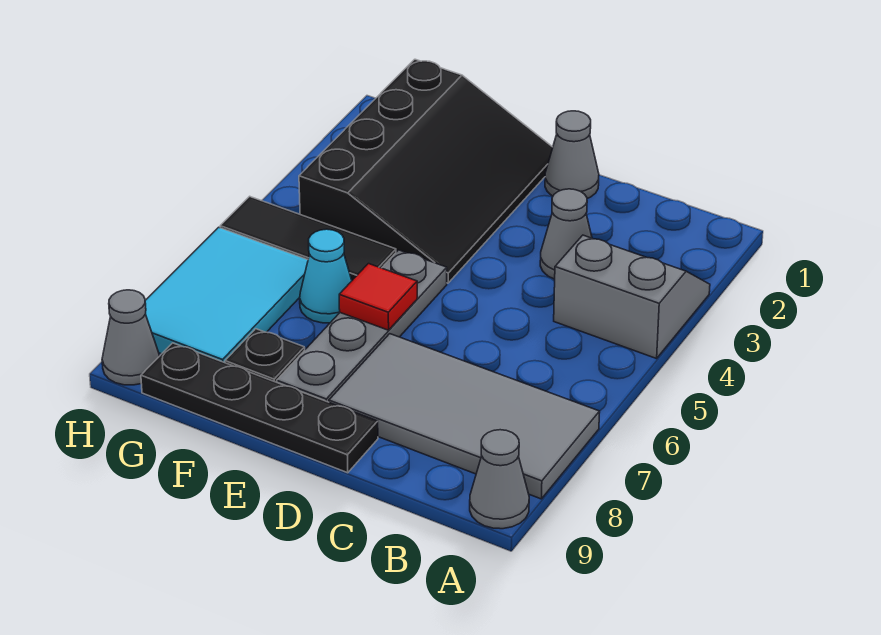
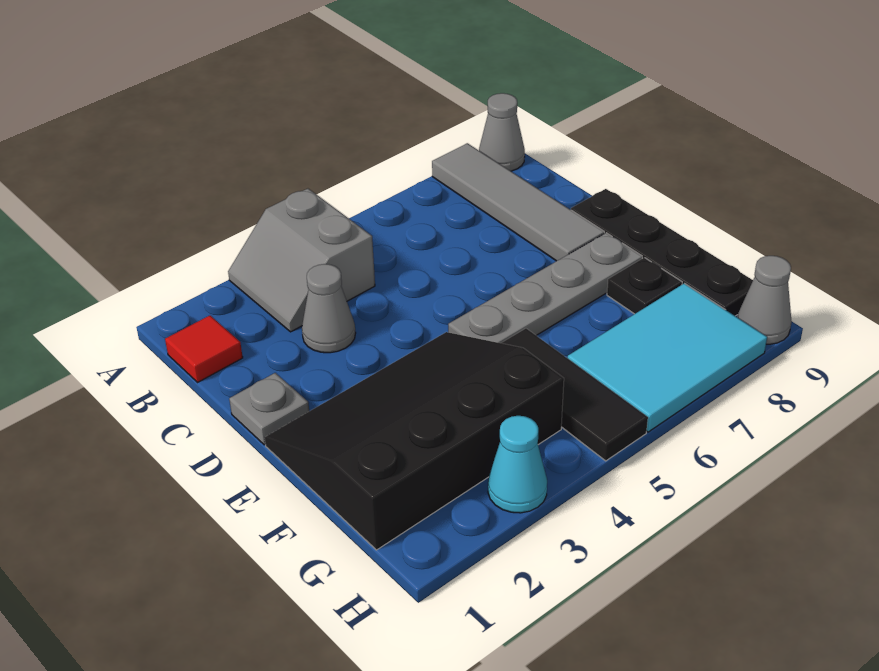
grey tile A7:D8 level 1 -> grey tile A8:D8 level 1
grey cone D1 level 1 -> grey plate D1 level 1
red tile E6 level 2 -> red tile B1 level 1
cyan cone F6 level 1 -> cyan cone H3 level 1

